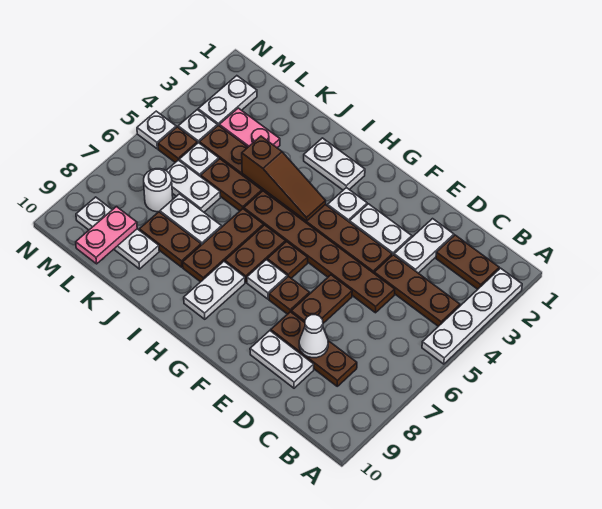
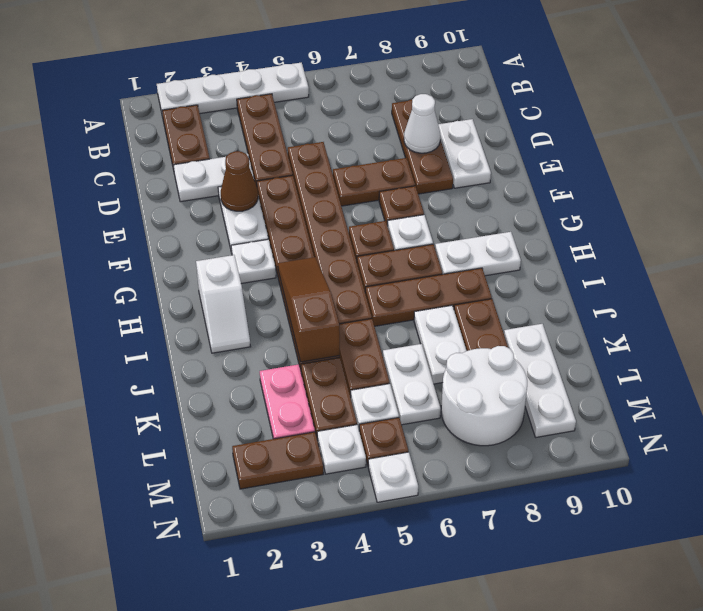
none -> brown cone E3 level 2
white plate H2:I2 level 1 -> white slope H2:I2 level 1 top H
white round brick L7 level 1 -> white round brick L7:M8 level 1
pink plate L9:L10 level 2 -> none
white plate M2:M3 level 1 -> brown plate M2:M3 level 1

